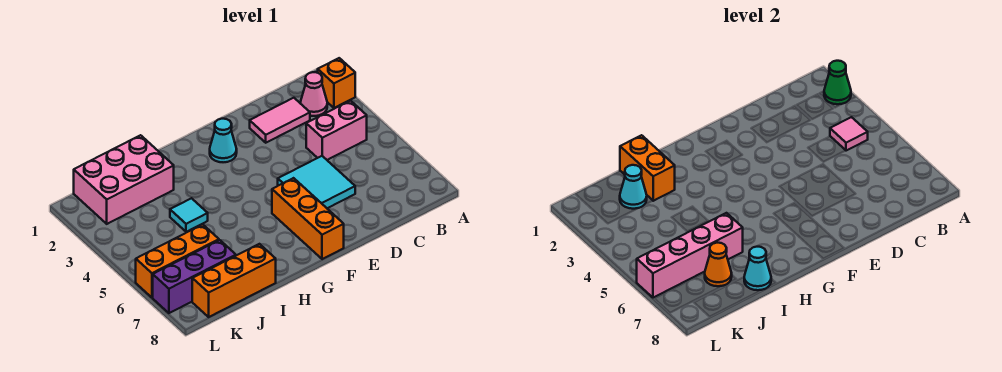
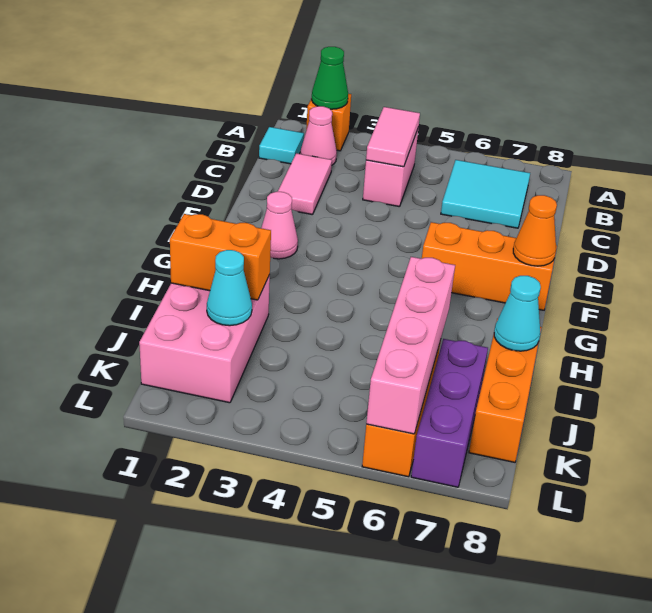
pink tile B4 level 2 -> pink tile B4:C4 level 2
cyan tile D5:E6 level 1 -> cyan tile B6:C7 level 1
cyan cone F2 level 1 -> pink cone F2 level 1
cyan tile I4 level 1 -> cyan tile B1 level 1
orange cone J7 level 2 -> orange cone F8 level 2

